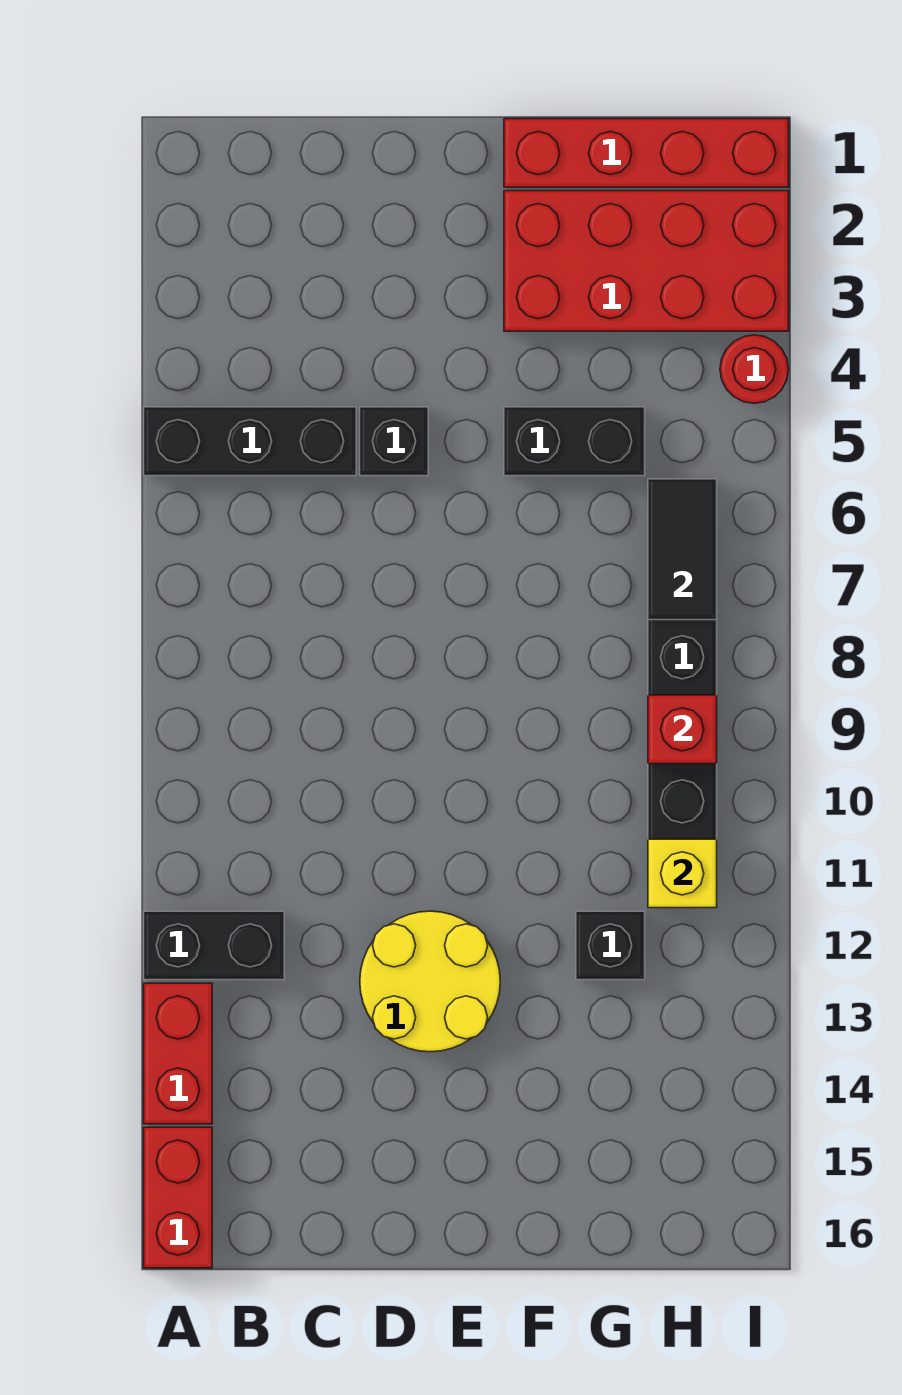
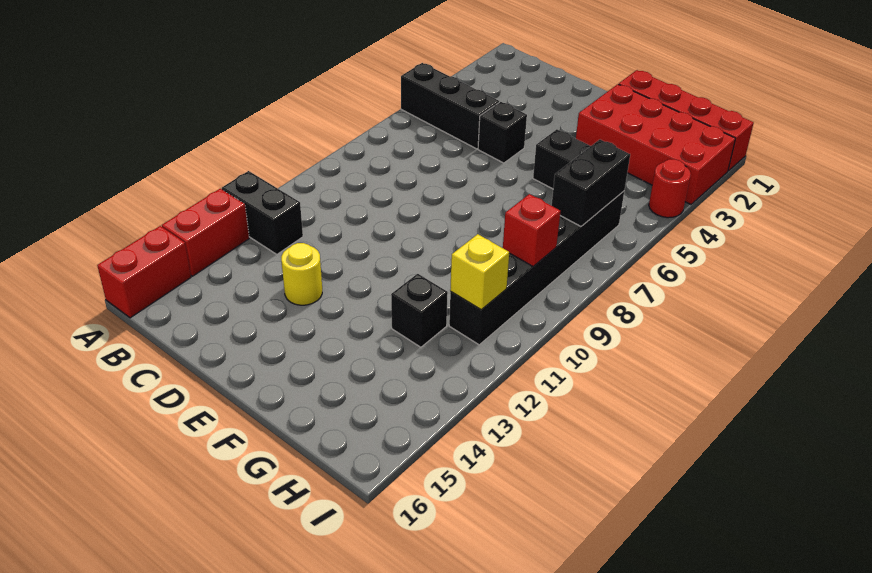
yellow round brick D12:E13 level 1 -> yellow round brick D13 level 1
black tile H6:H7 level 2 -> black brick H6:H7 level 2

